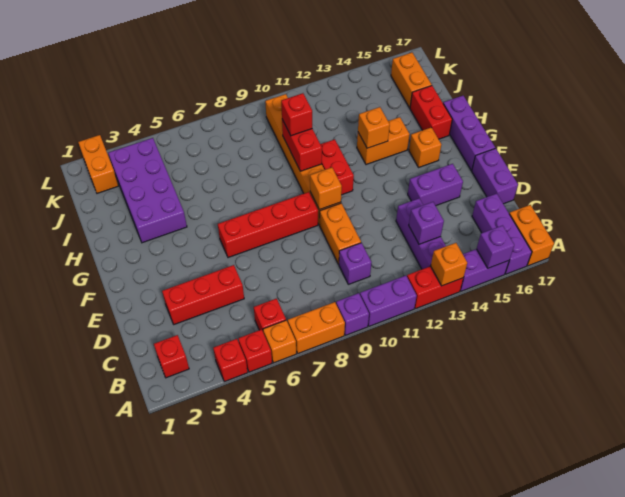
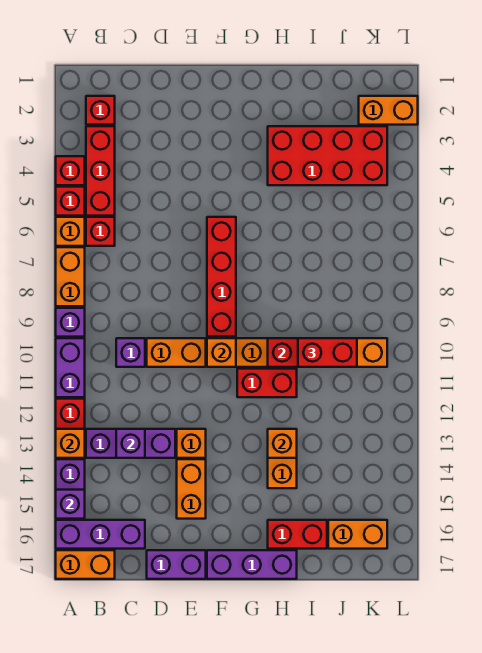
red brick D3:D5 level 1 -> red brick B3:B5 level 1
purple brick E14:E15 level 1 -> orange brick E14:E15 level 1
orange brick G15 level 1 -> orange brick E13 level 1
purple brick H3:K4 level 1 -> red brick H3:K4 level 1
red brick I10 level 3 -> red brick I10:J10 level 3

